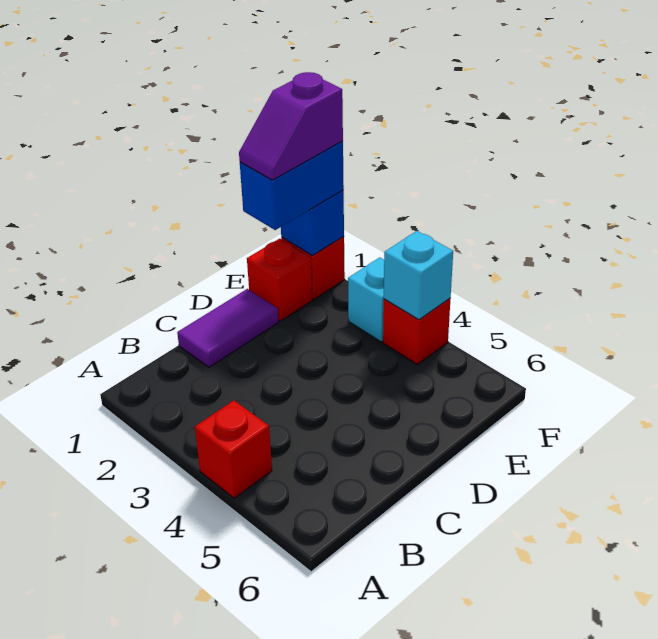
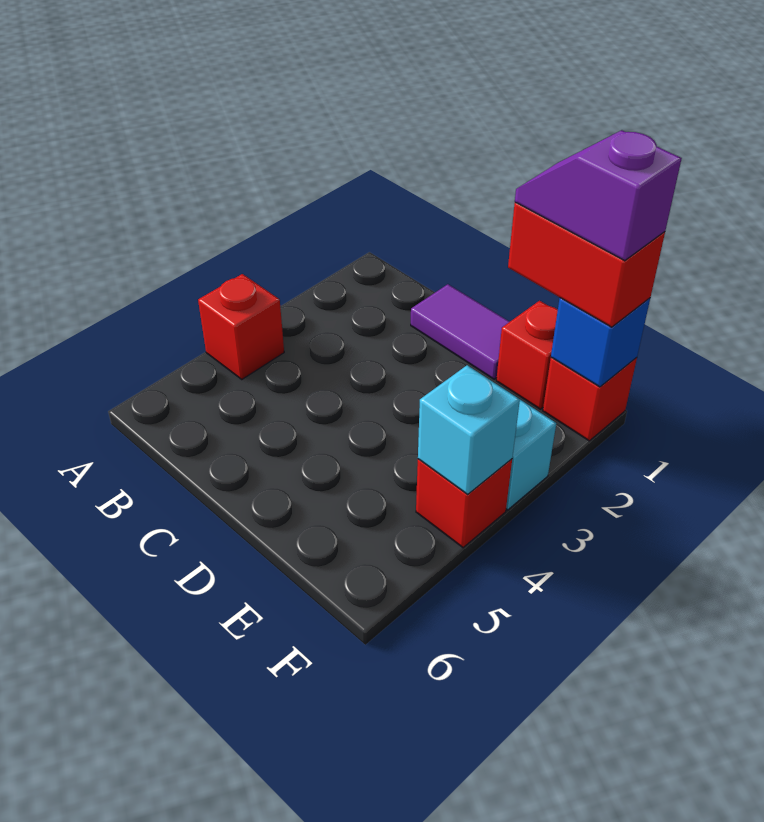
blue brick E1:F1 level 3 -> red brick E1:F1 level 3

